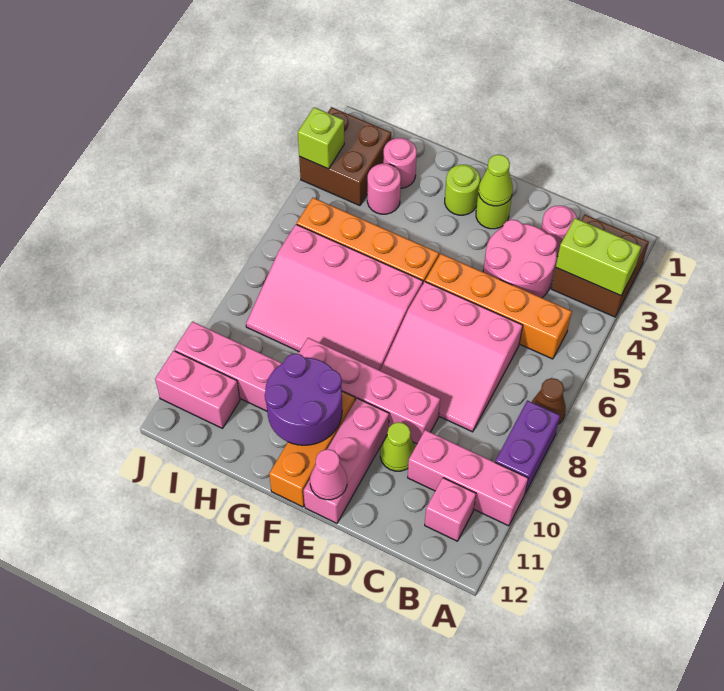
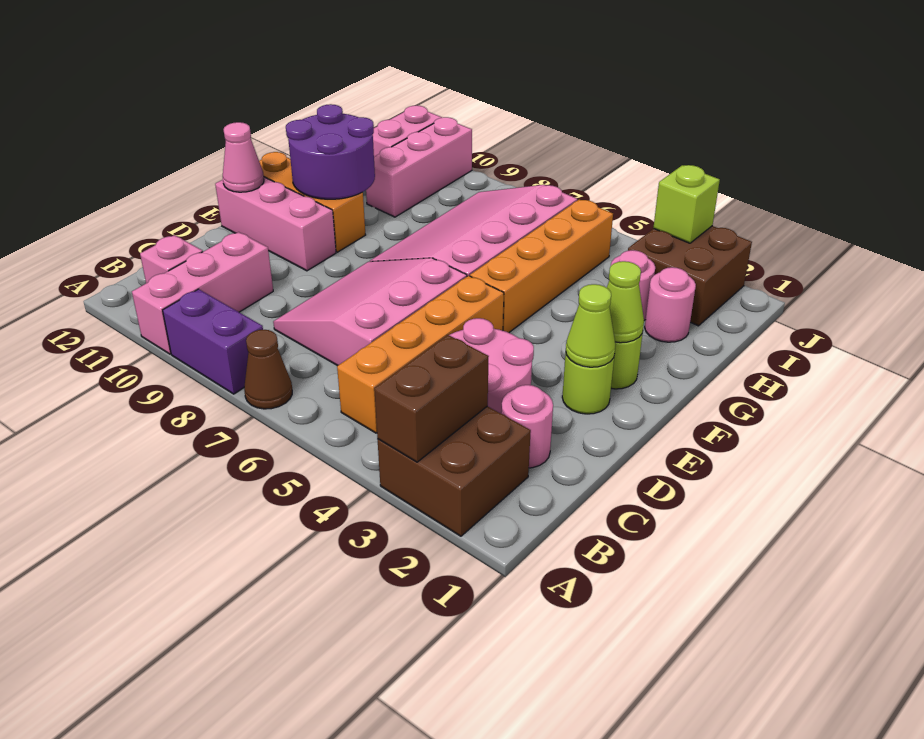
lime brick A3:B3 level 2 -> brown brick A3:B3 level 2
pink brick D9:G9 level 1 -> none
lime cone D10 level 1 -> lime cone F2 level 2

